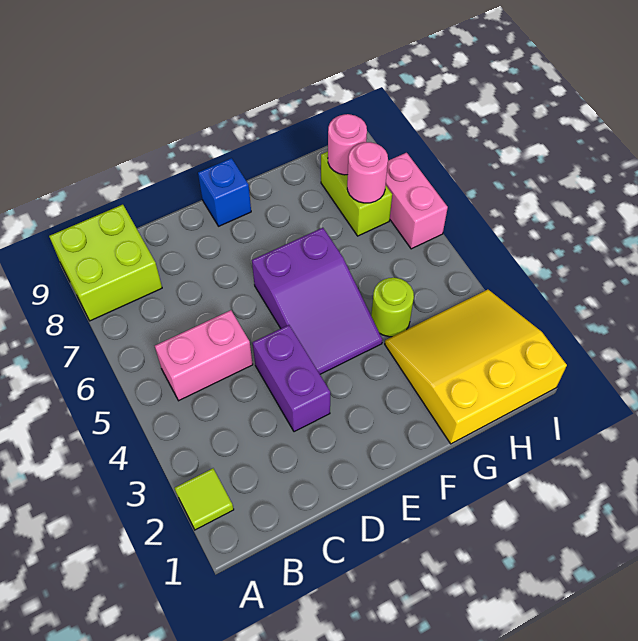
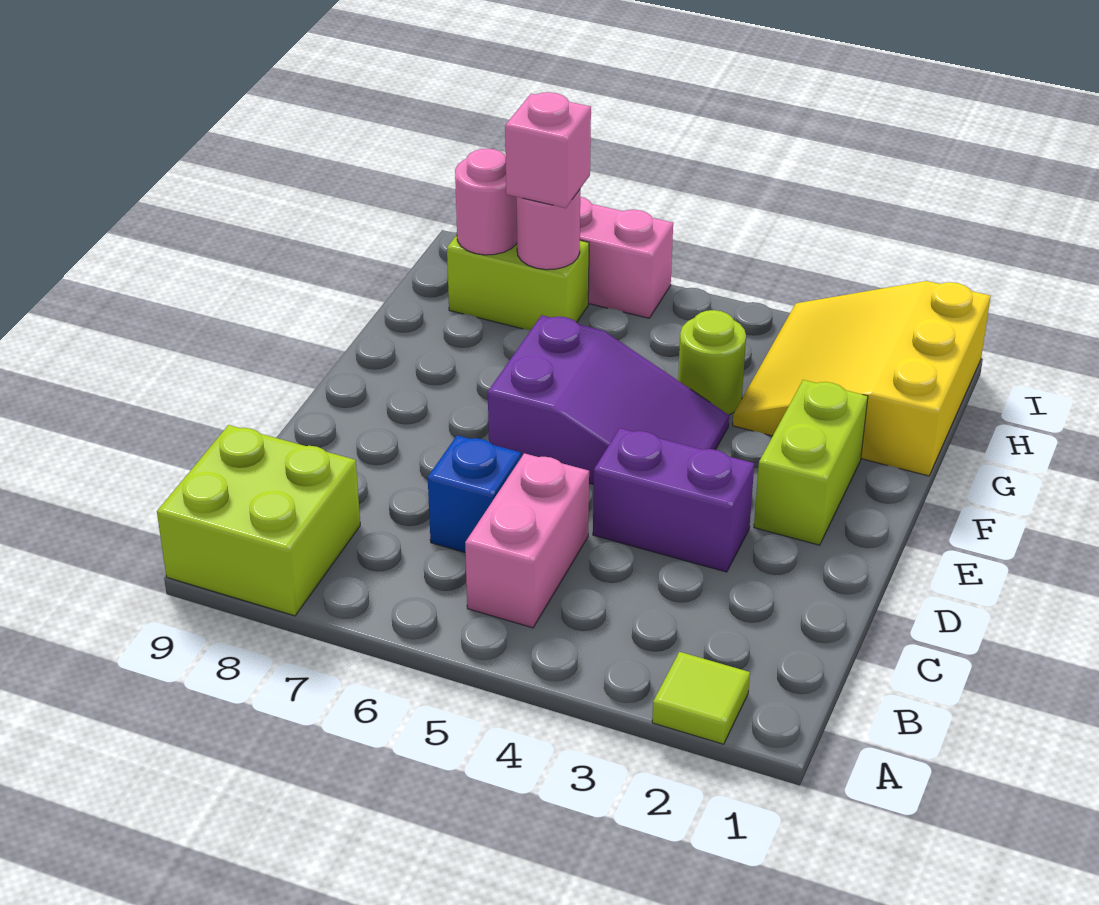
none -> lime brick E2:F2 level 1
blue brick E9 level 1 -> blue brick C6 level 1
none -> pink brick H7 level 3

